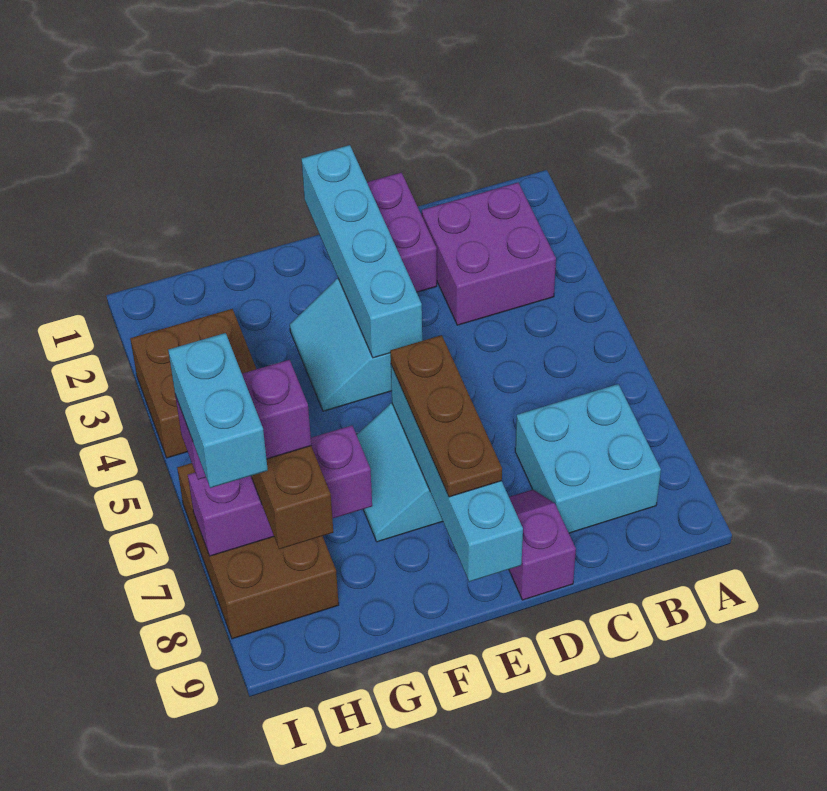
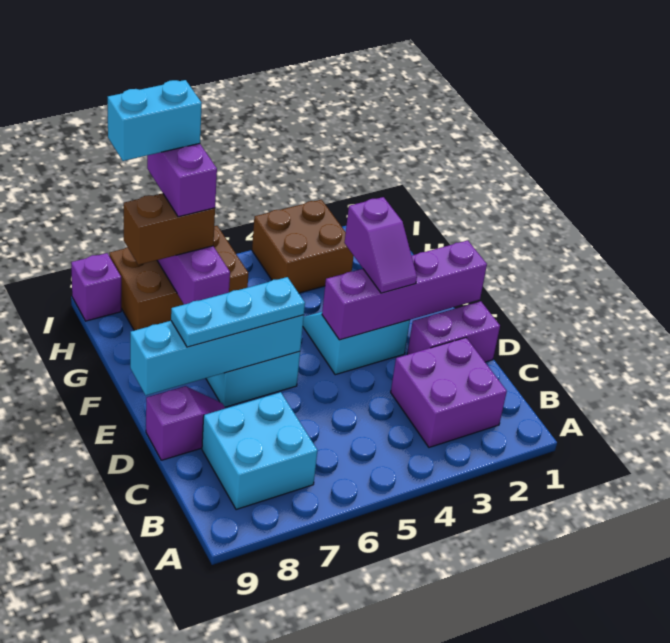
cyan brick E1:E4 level 2 -> purple brick E1:E4 level 2
none -> purple slope E3:F3 level 3 top F
brown plate E6:E8 level 3 -> cyan plate E6:E8 level 3
none -> purple brick I9 level 1

